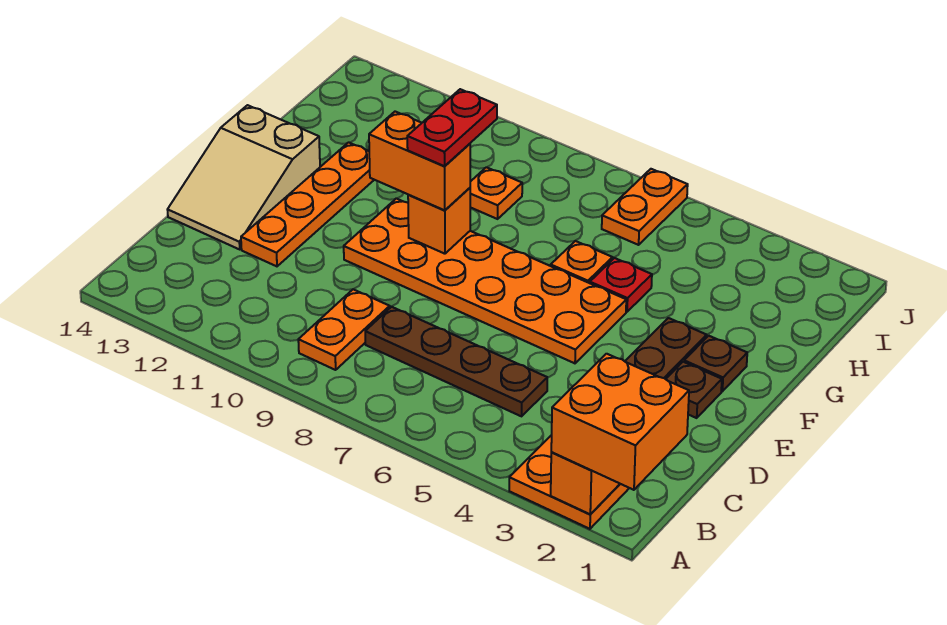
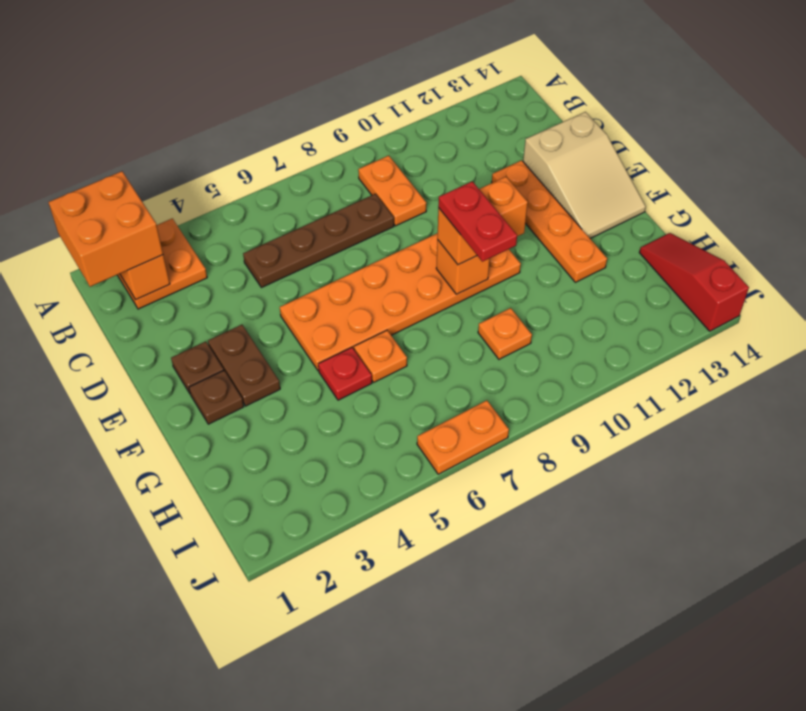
tan slope D13:F14 level 1 top F -> tan slope D13:F14 level 1 top D
none -> red slope H14:J14 level 1 top J
orange plate I6:J6 level 1 -> orange plate J6:J7 level 1

